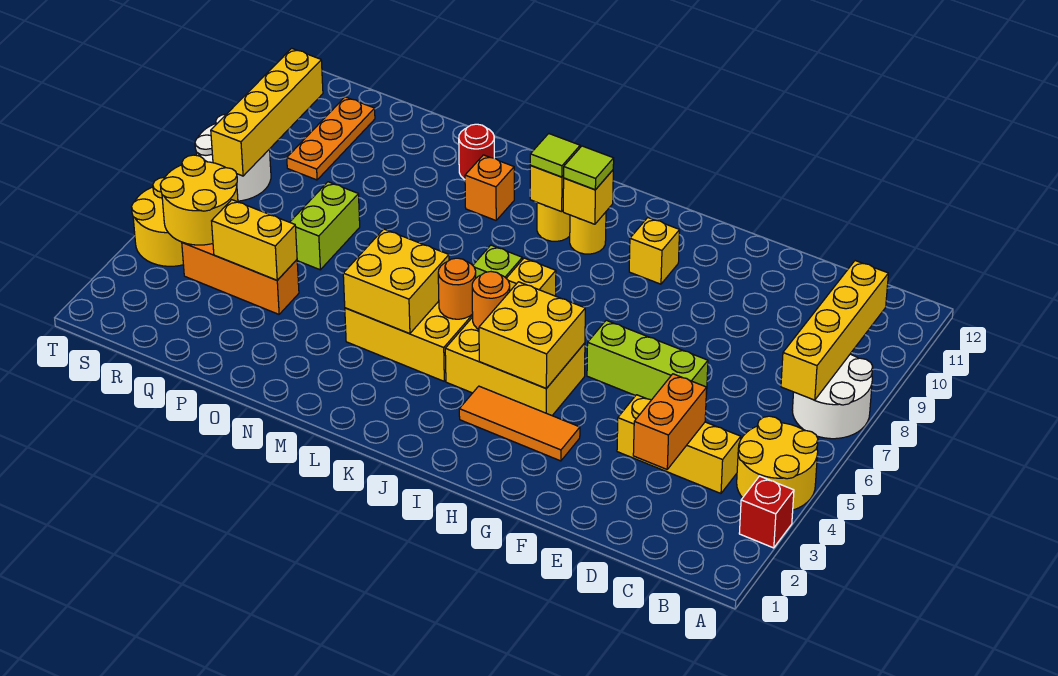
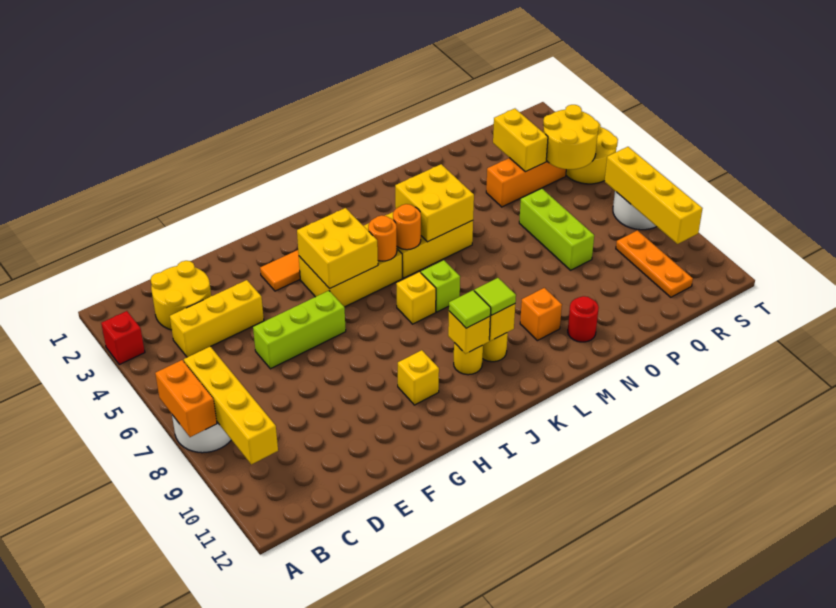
yellow round brick A4:B5 level 1 -> yellow round brick C2:D3 level 1
orange brick D3:D4 level 2 -> orange brick A7:A8 level 2
yellow brick P4:Q4 level 2 -> yellow brick Q3:Q4 level 2
lime brick P6:P7 level 1 -> lime brick P6:P8 level 1

